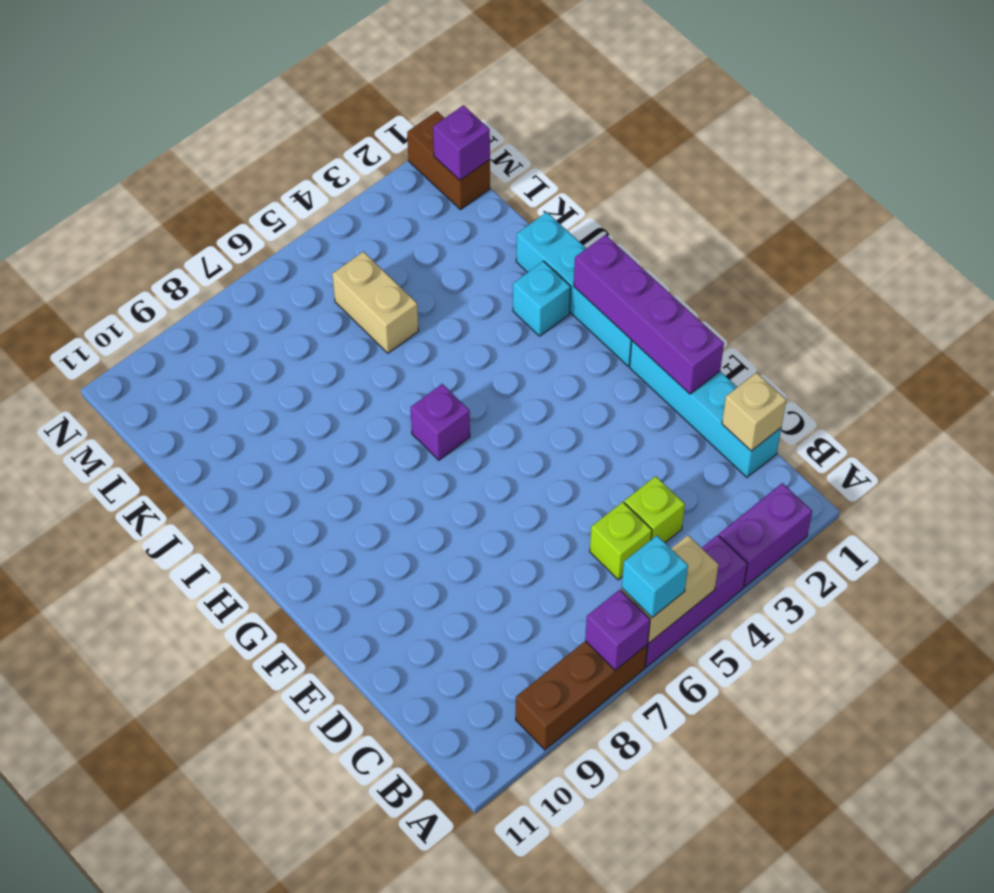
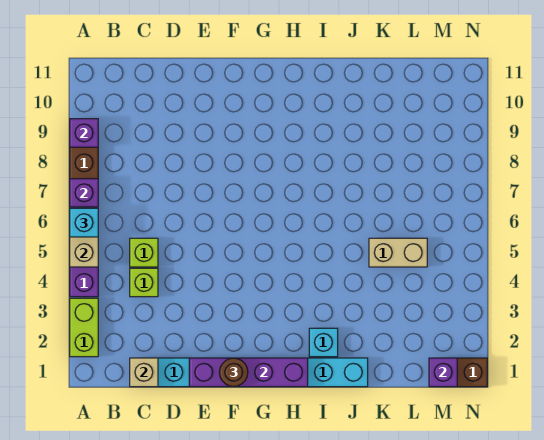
purple brick A2:A3 level 1 -> lime brick A2:A3 level 1
none -> brown round brick F1 level 3
purple brick H6 level 1 -> purple brick A9 level 2

